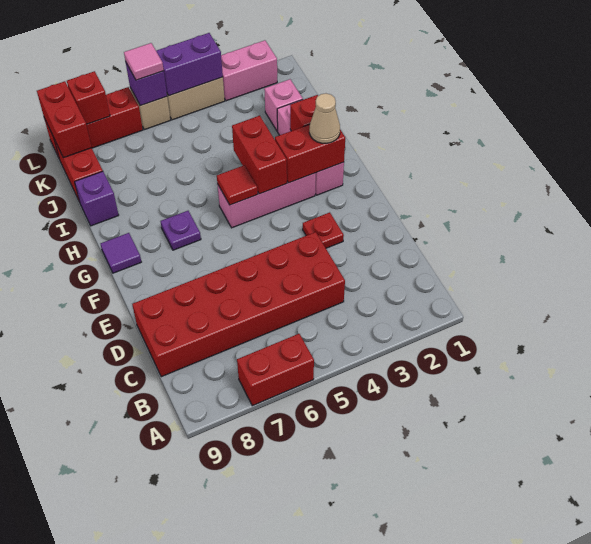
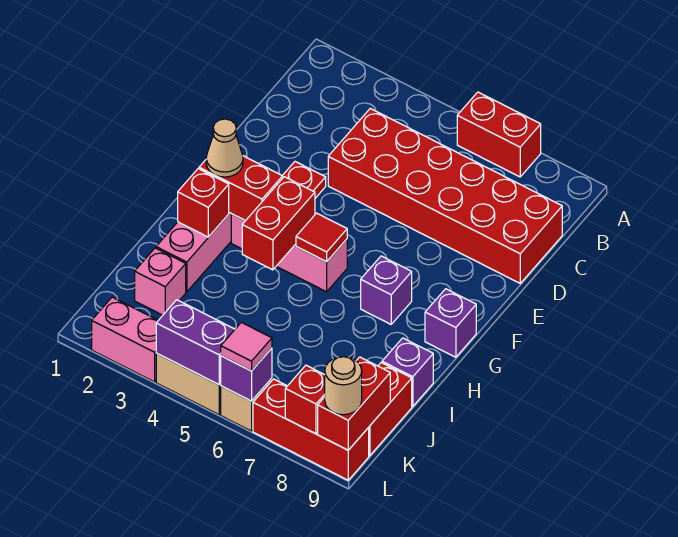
purple plate G7 level 1 -> purple brick G7 level 1
purple tile G9 level 1 -> purple brick G9 level 1
none -> tan round brick L9 level 3

